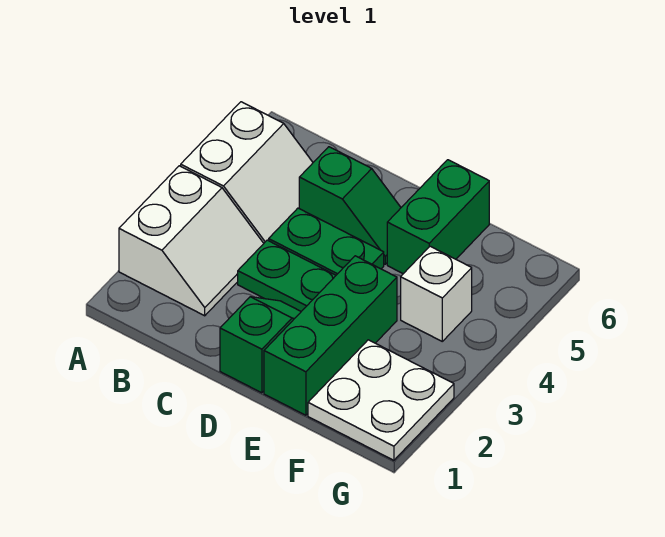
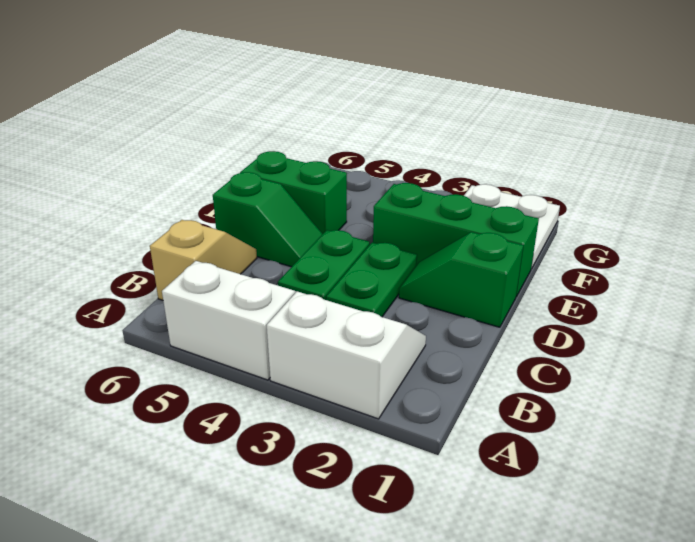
none -> tan slope B6:C6 level 1 top B
green slope C5:D5 level 1 top C -> green slope D5:D6 level 1 top 6
white brick F4 level 1 -> none

